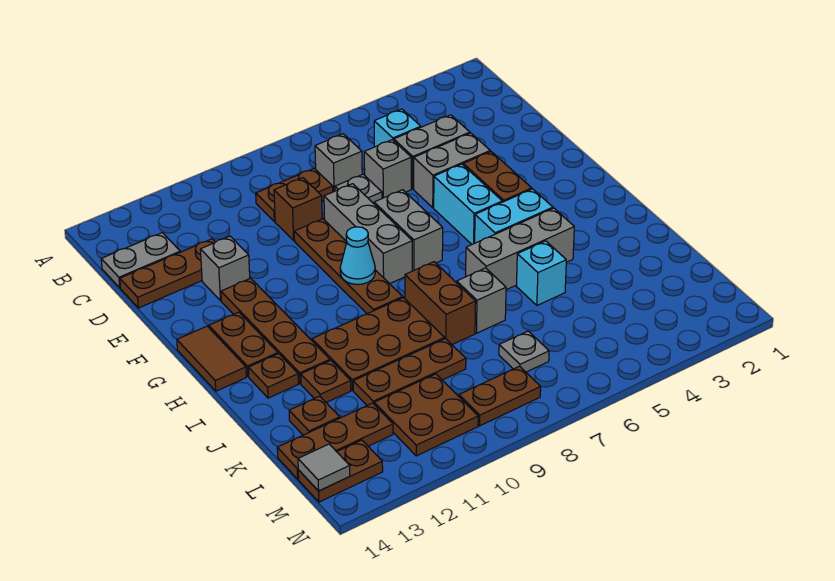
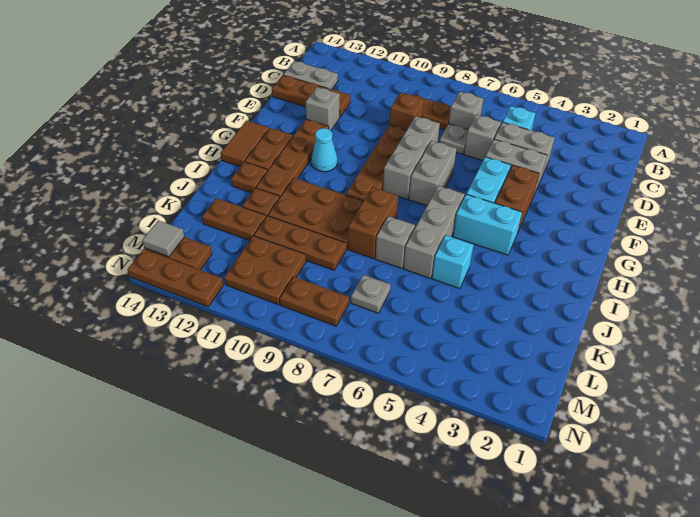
cyan cone G9 level 2 -> cyan cone G11 level 1
grey brick I4:I6 level 1 -> grey brick H6:J6 level 1
brown plate K13 level 1 -> brown plate K12:K13 level 1
brown plate L12:L14 level 1 -> brown plate N12:N14 level 1

